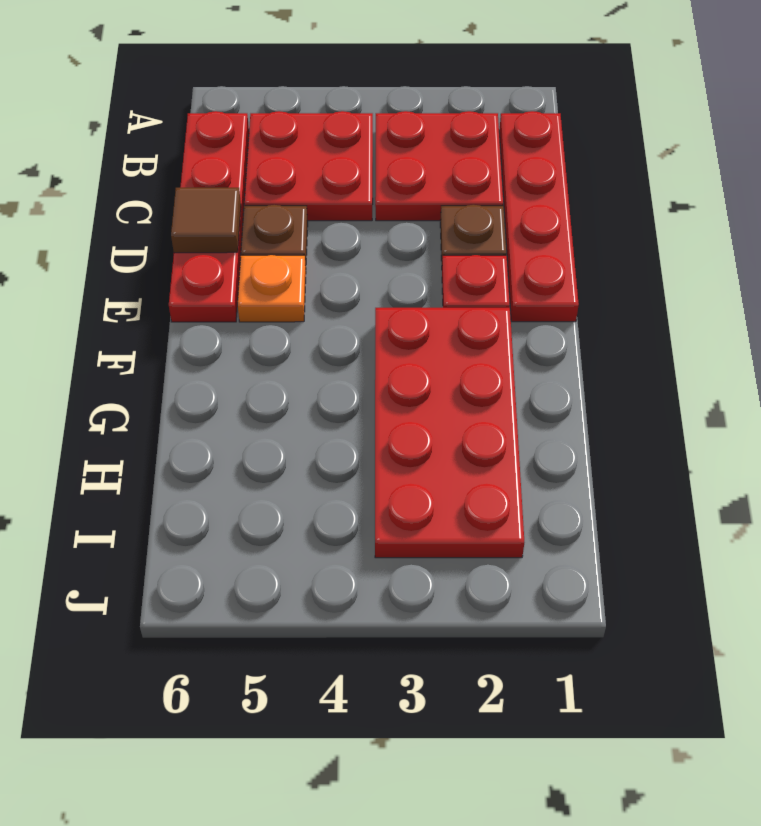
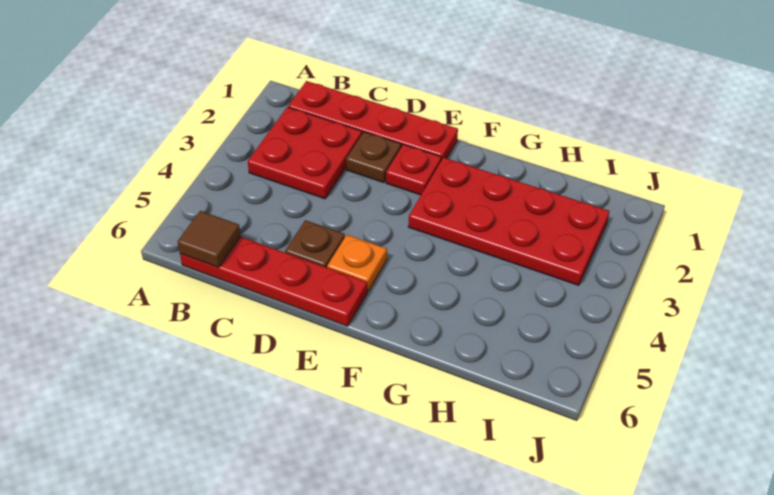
red plate B4:C5 level 1 -> none
brown tile D6 level 2 -> brown tile B6 level 2

